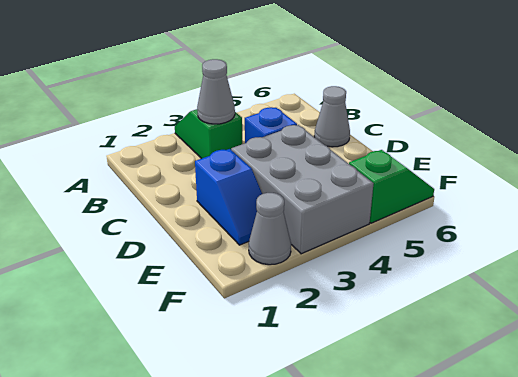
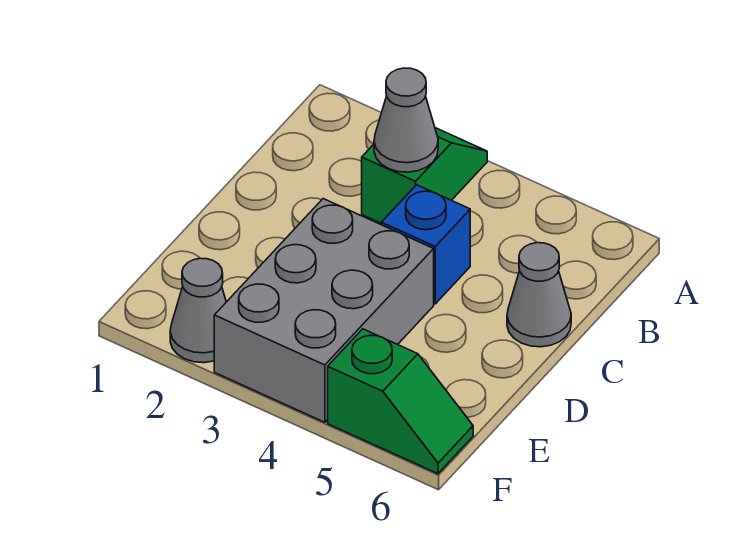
blue slope D2:E2 level 1 top D -> none

